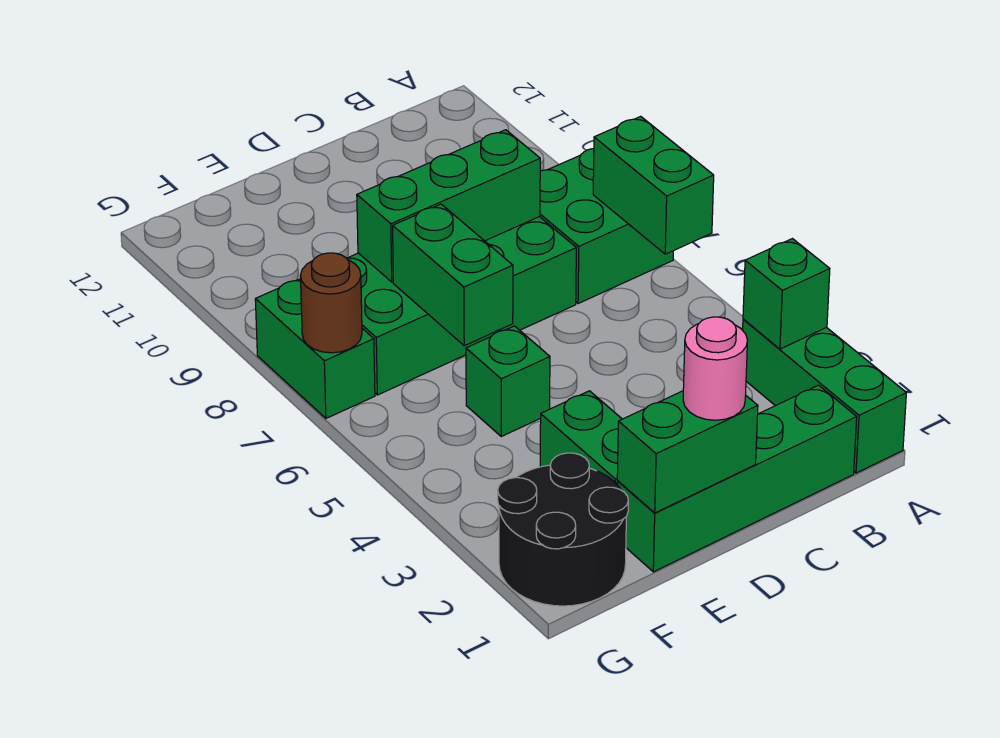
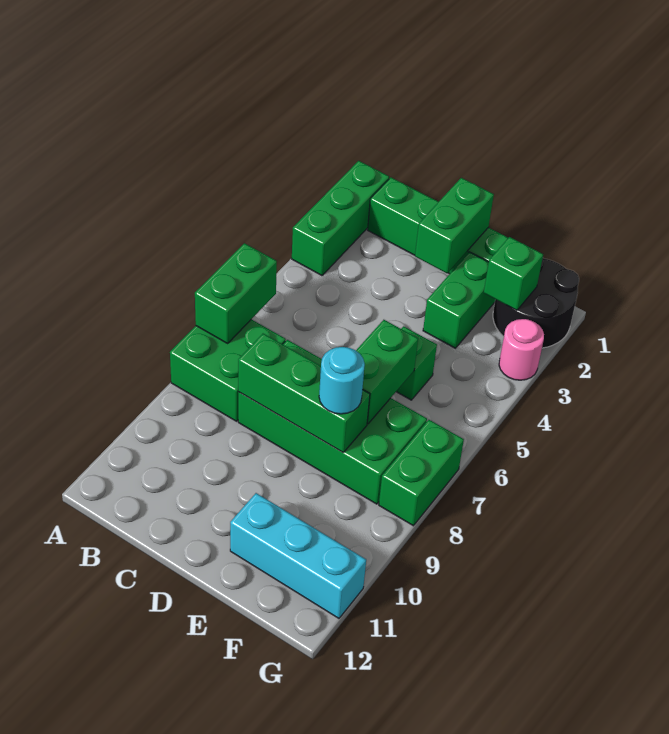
green brick A3 level 2 -> green brick F2 level 2
green brick D1:E1 level 2 -> green brick D1:D2 level 2
pink round brick D1 level 3 -> pink round brick G3 level 1
none -> cyan round brick E8 level 3
none -> cyan brick E11:G11 level 1
brown round brick G7 level 2 -> none

